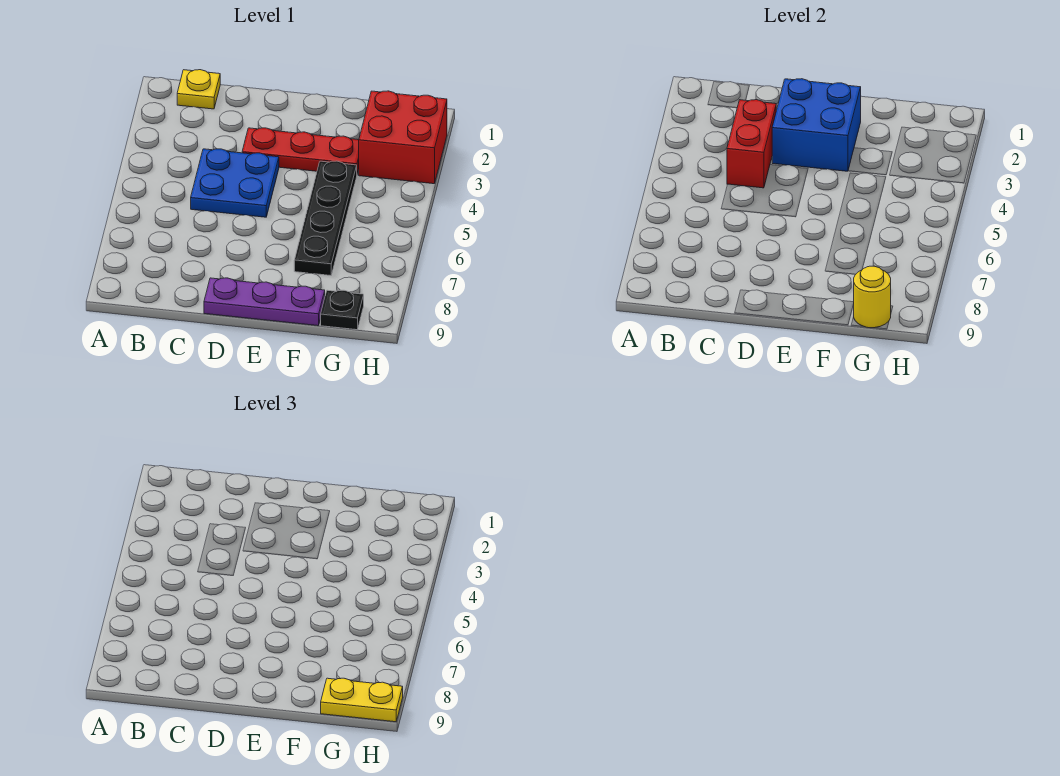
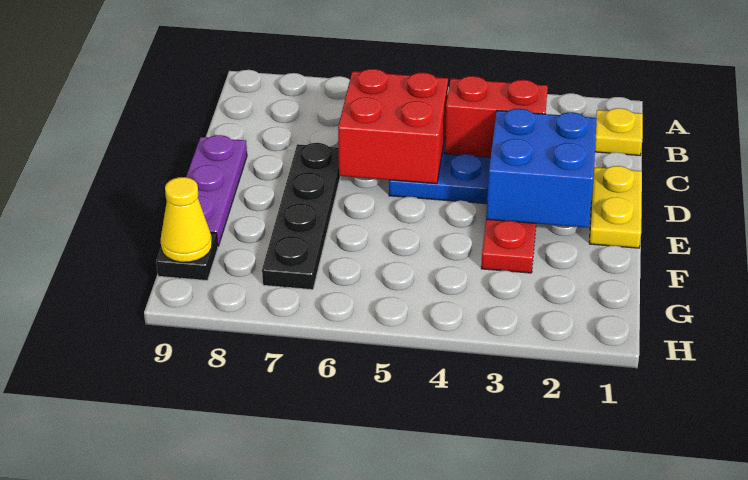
black plate F4:F7 level 1 -> black plate D7:G7 level 1
red brick G2:H3 level 1 -> red brick C5:D6 level 2
yellow round brick G9 level 2 -> yellow cone G9 level 2
yellow plate G9:H9 level 3 -> yellow plate D1:E1 level 1

